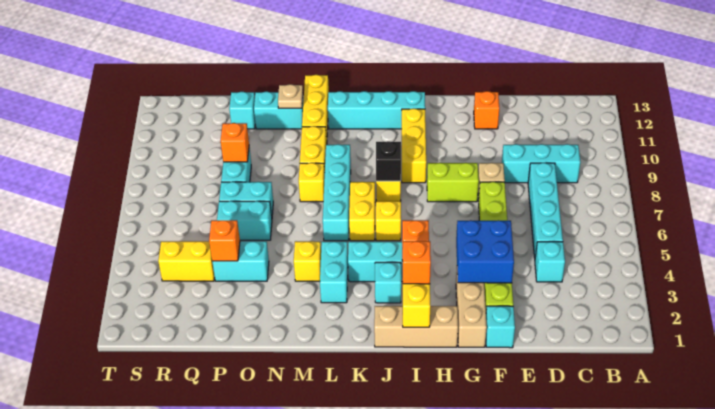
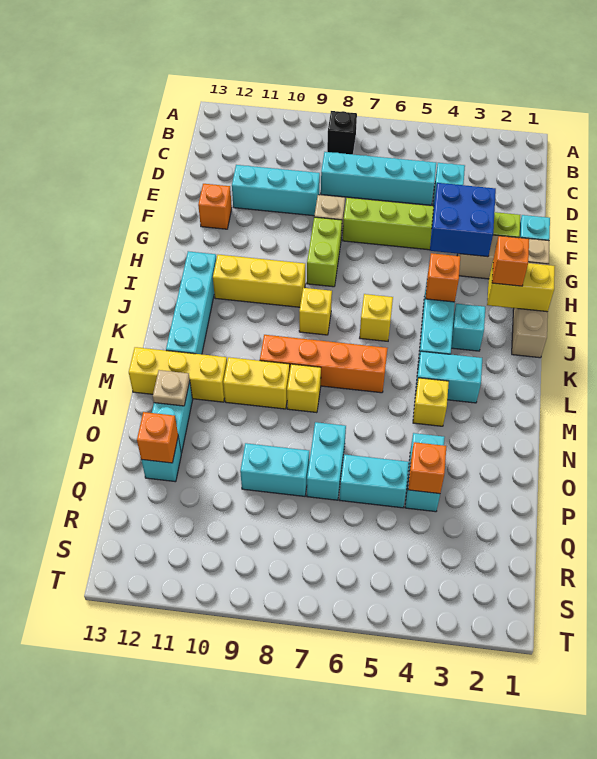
cyan brick C9:E9 level 1 -> cyan brick E9:E11 level 1
black brick J8 level 2 -> black brick B8 level 1
yellow brick K6:K7 level 1 -> none
cyan brick L6:L9 level 1 -> orange brick L6:L9 level 1
cyan brick O6:P6 level 1 -> cyan brick P5:P6 level 1
orange brick P9 level 2 -> orange brick P12 level 2
yellow brick Q4:R4 level 1 -> none

